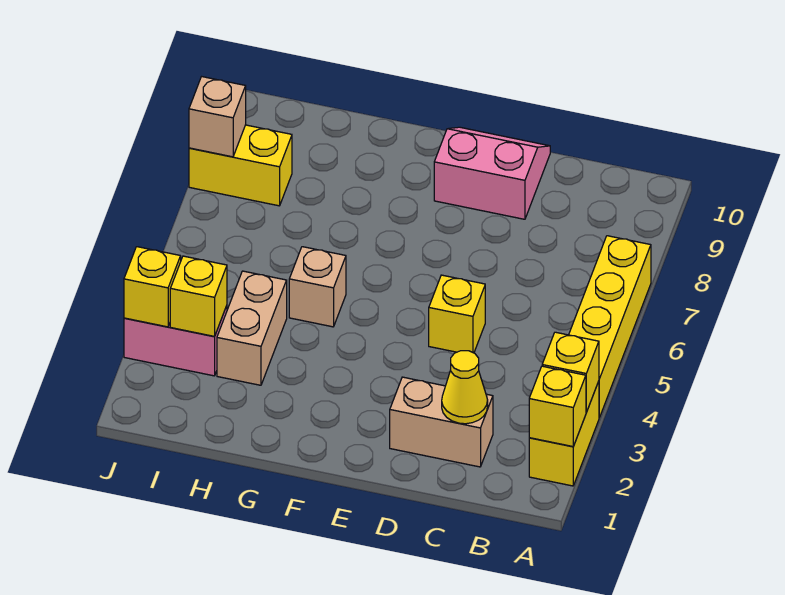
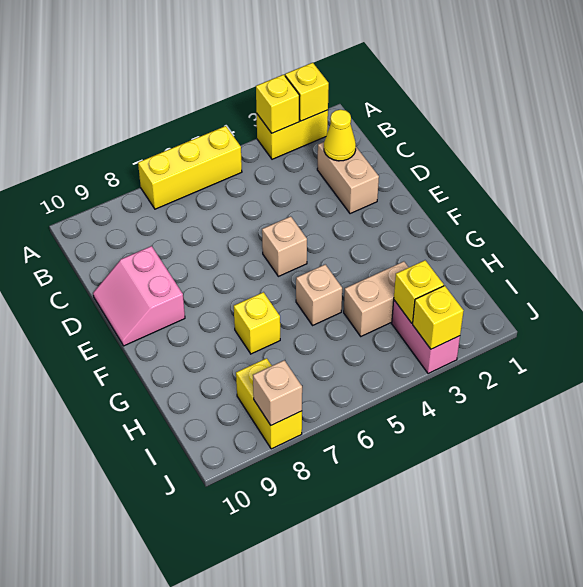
yellow brick A4:A7 level 1 -> yellow brick A5:A7 level 1
yellow brick D5 level 1 -> yellow brick G7 level 1
none -> tan brick E5 level 1

